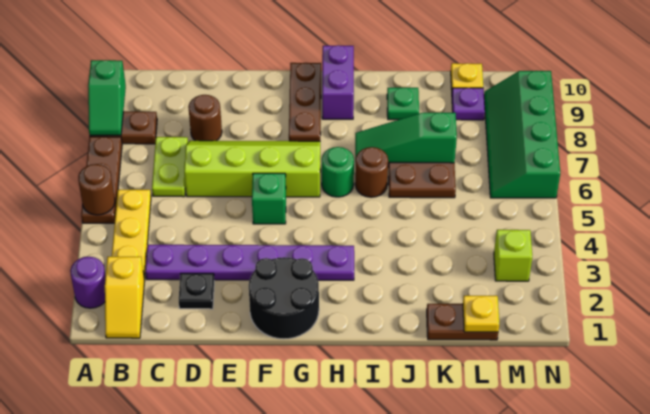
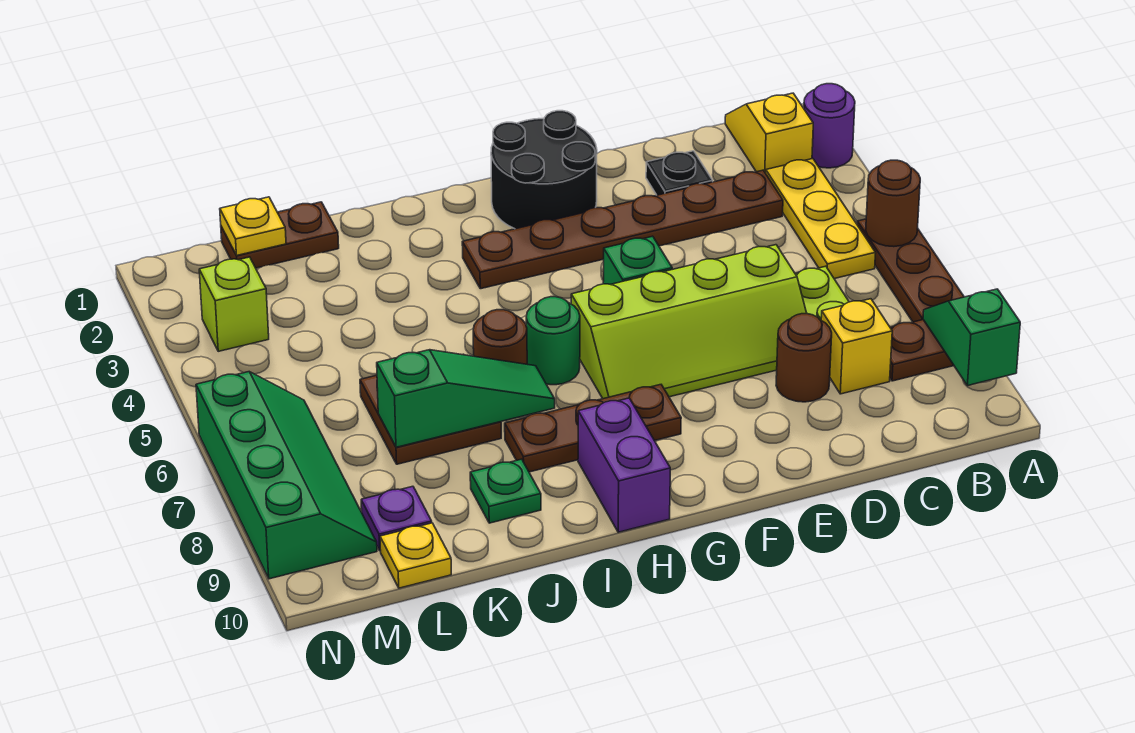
purple plate C3:H3 level 1 -> brown plate C3:H3 level 1
none -> yellow brick C8 level 1
brown plate G8:G10 level 1 -> brown plate G8:I8 level 1

